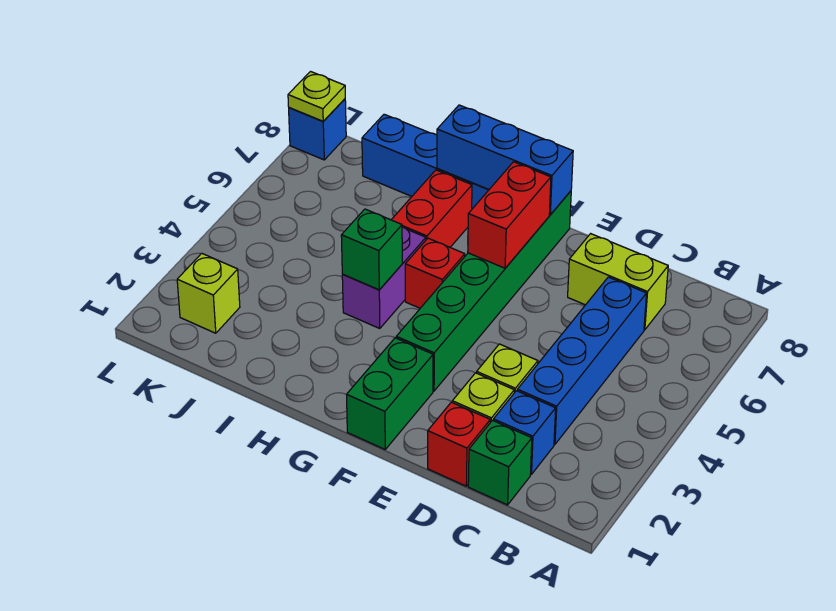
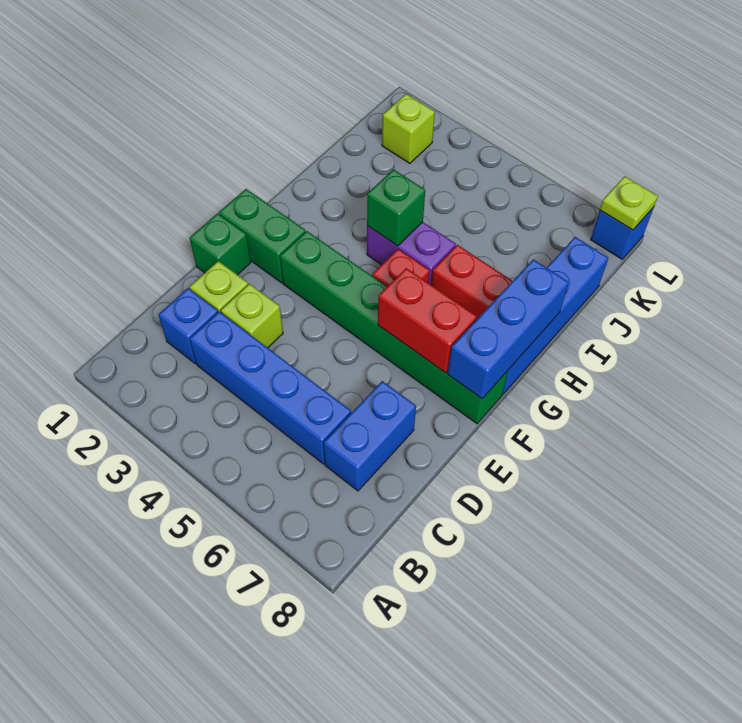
green brick C1 level 1 -> green brick E1 level 1
lime brick C7:D7 level 1 -> blue brick C7:D7 level 1
red brick D1 level 1 -> none

